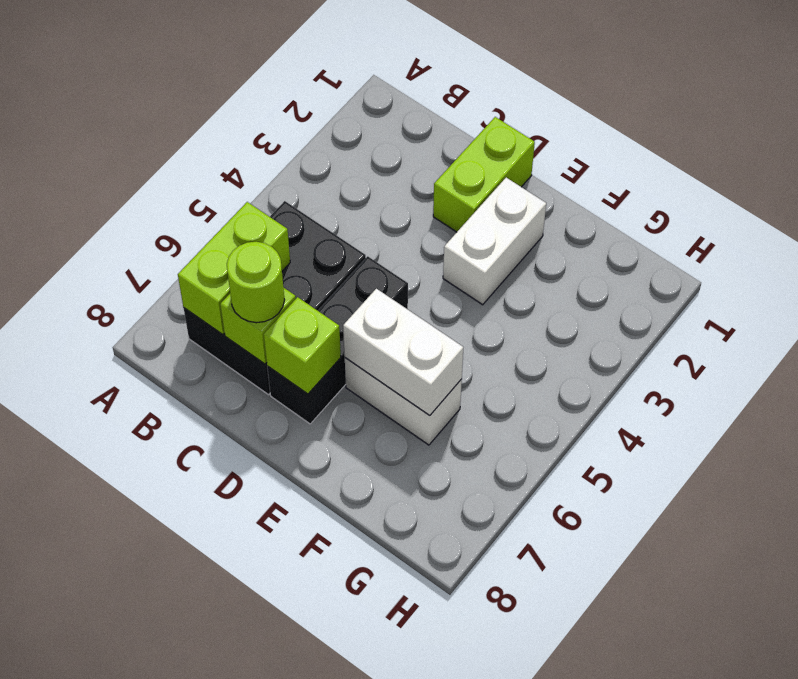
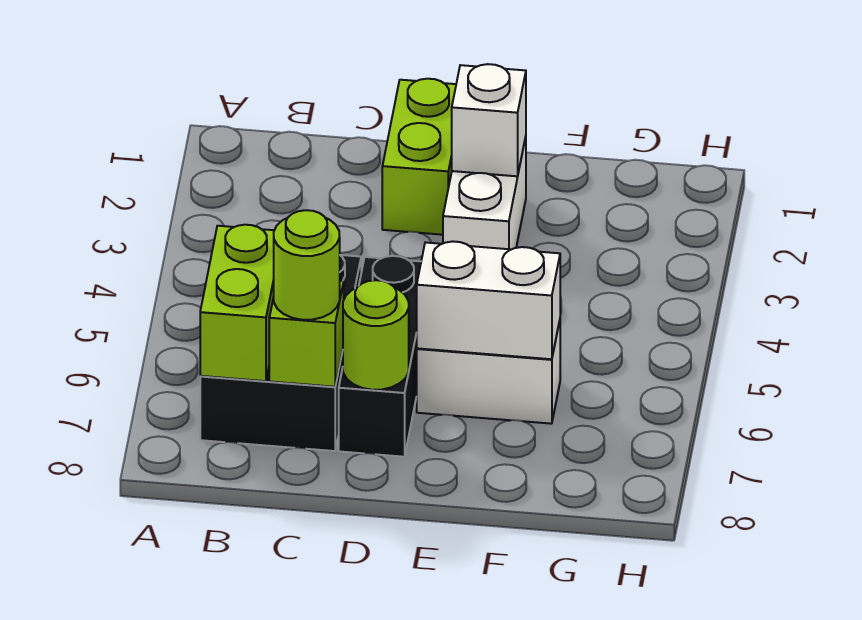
lime brick D7 level 2 -> lime round brick D7 level 2
none -> white brick E2 level 2

